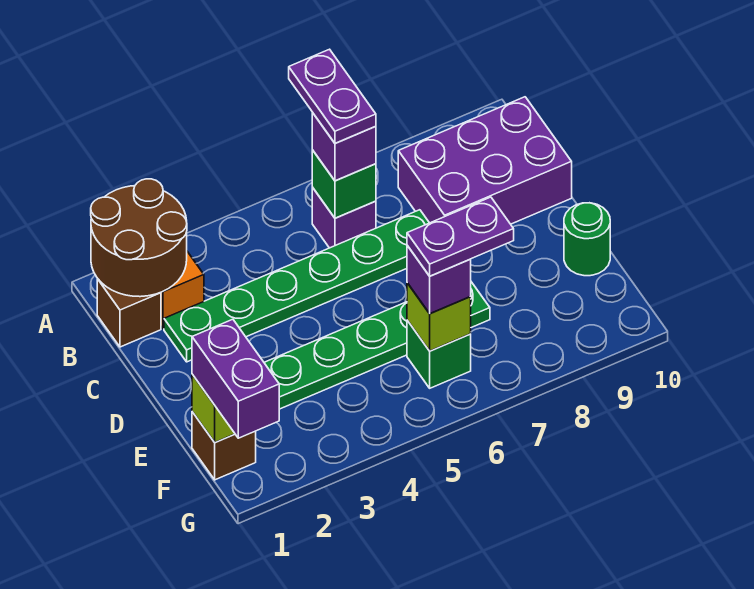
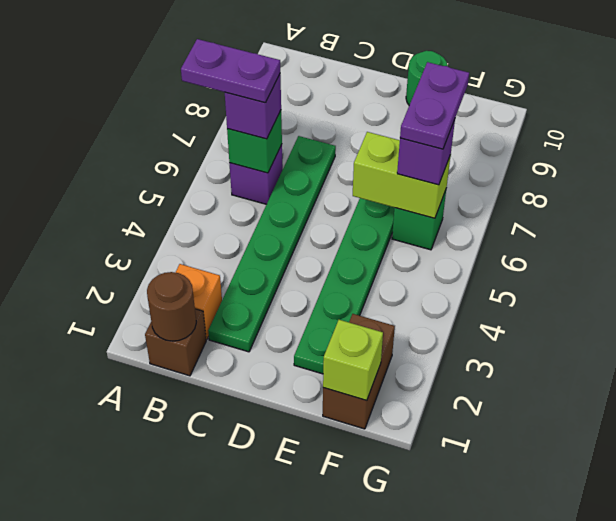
brown round brick A1:B2 level 2 -> brown round brick B1 level 2
purple brick B8:C10 level 1 -> none
brown brick F1 level 1 -> brown brick F1:F2 level 1
purple brick F1:G1 level 3 -> none
lime brick F6 level 2 -> lime brick E6:F6 level 2

